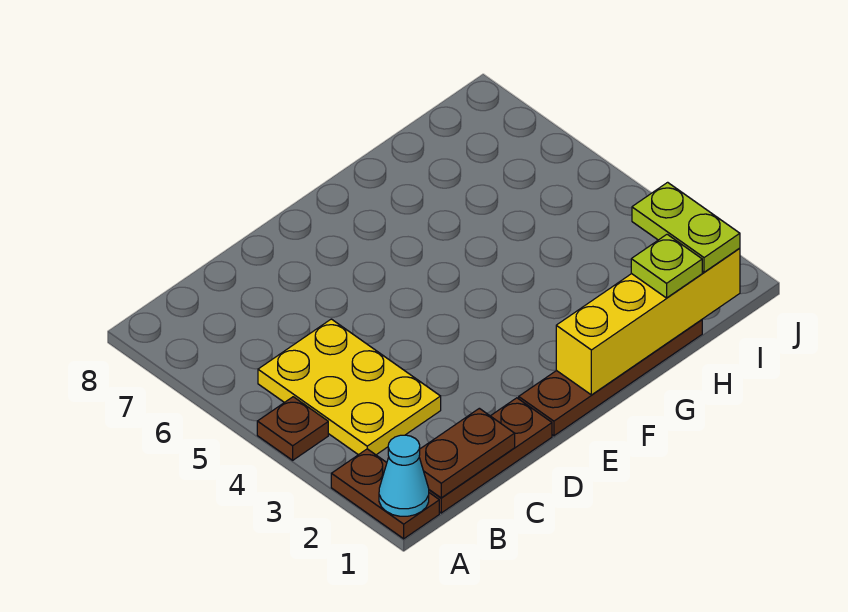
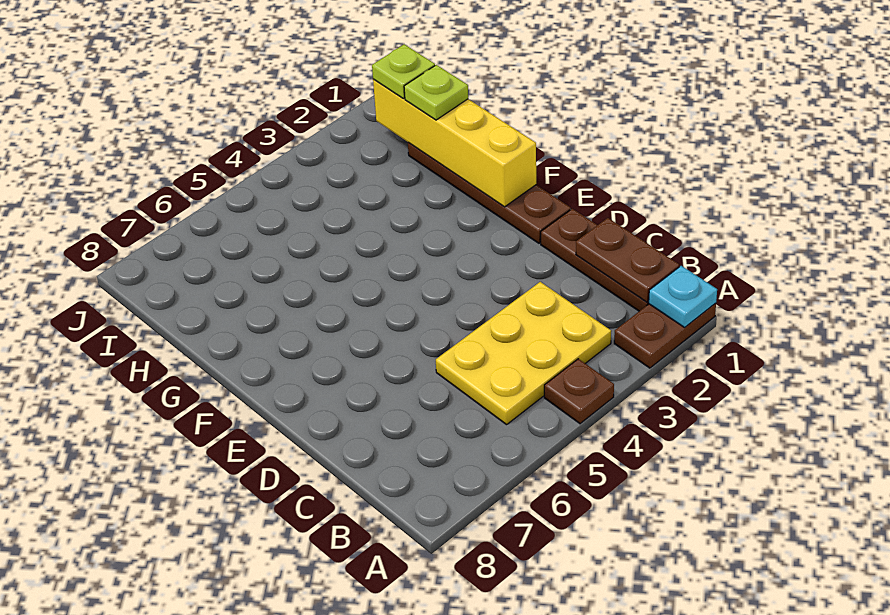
cyan cone A1 level 2 -> cyan plate A1 level 2
lime plate I1:I2 level 3 -> lime plate I1 level 3

